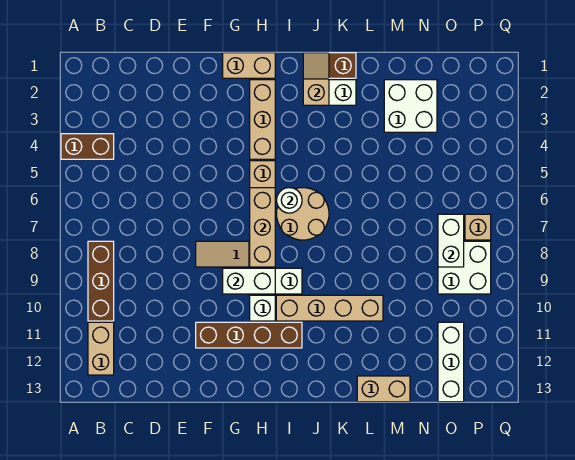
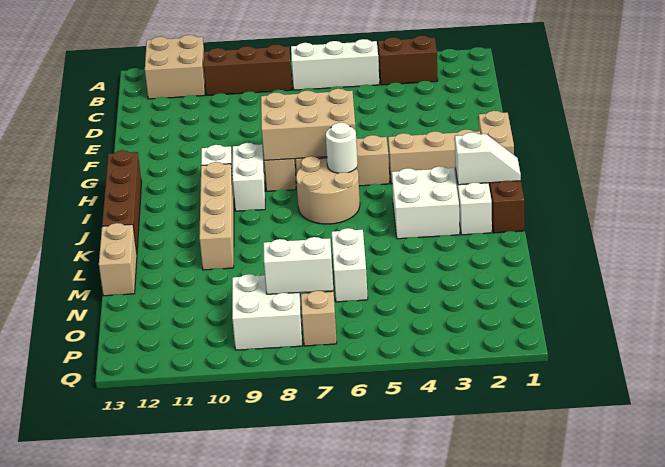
brown brick A4:B4 level 1 -> brown brick B3:B4 level 1
tan brick B11:B12 level 1 -> tan brick A11:B12 level 1
brown brick F11:I11 level 1 -> brown brick H13:K13 level 1
white brick G9:H9 level 2 -> white brick M6:N6 level 1
tan brick H6:H8 level 2 -> tan brick G6:H8 level 2
tan slope J1:J2 level 2 top 2 -> white slope J1:J2 level 2 top 2
white brick M2:N3 level 1 -> white brick J3:K4 level 1
white brick O11:O13 level 1 -> white brick B5:B7 level 1

